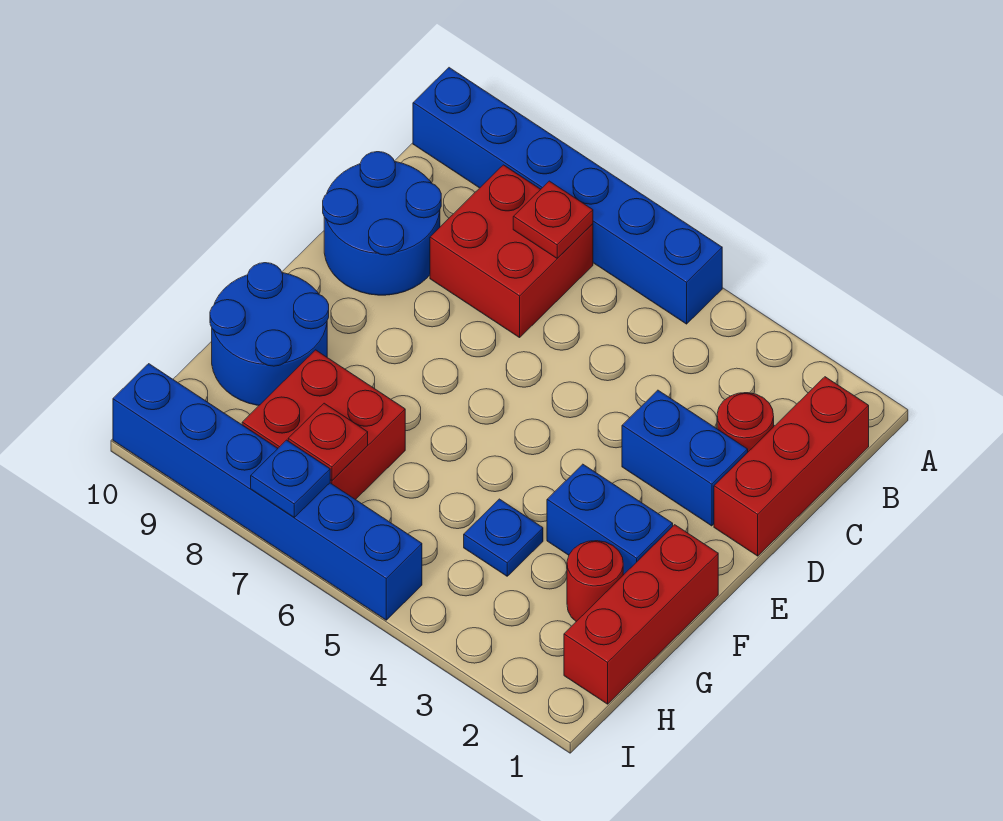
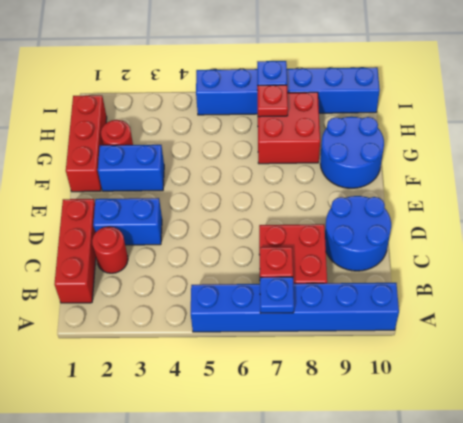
blue plate G4 level 1 -> blue plate A7 level 2

